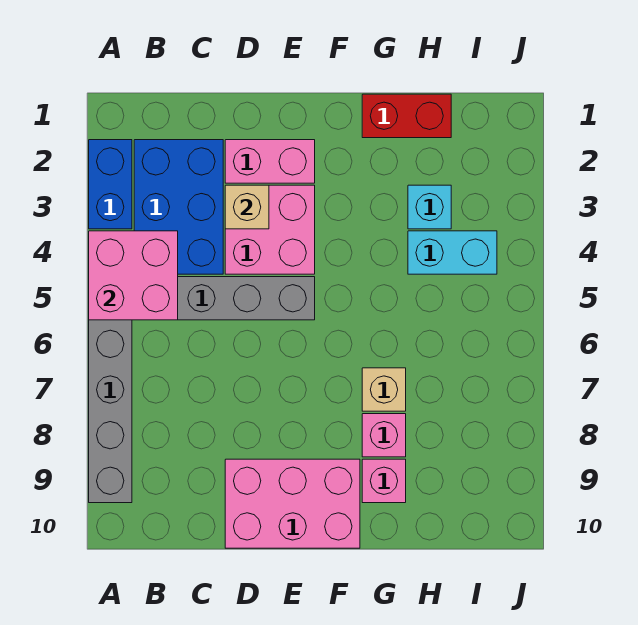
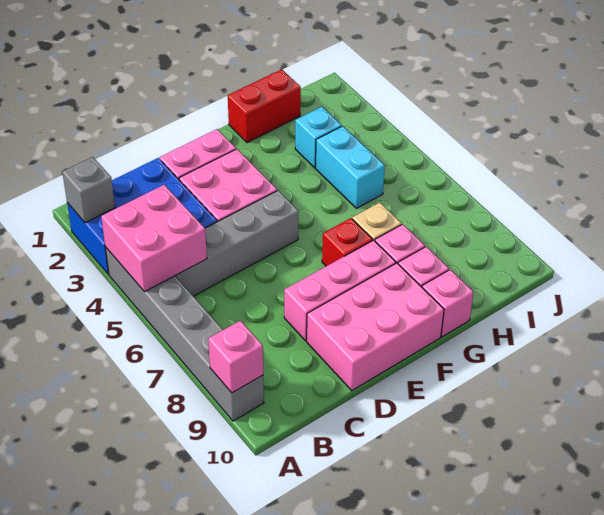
none -> grey brick A2 level 2
none -> pink brick A9 level 2
tan brick D3 level 2 -> none
none -> pink brick D8:F8 level 1
none -> red brick F7 level 1
none -> pink brick G10 level 1
cyan brick H4:I4 level 1 -> cyan brick H4:H5 level 1

